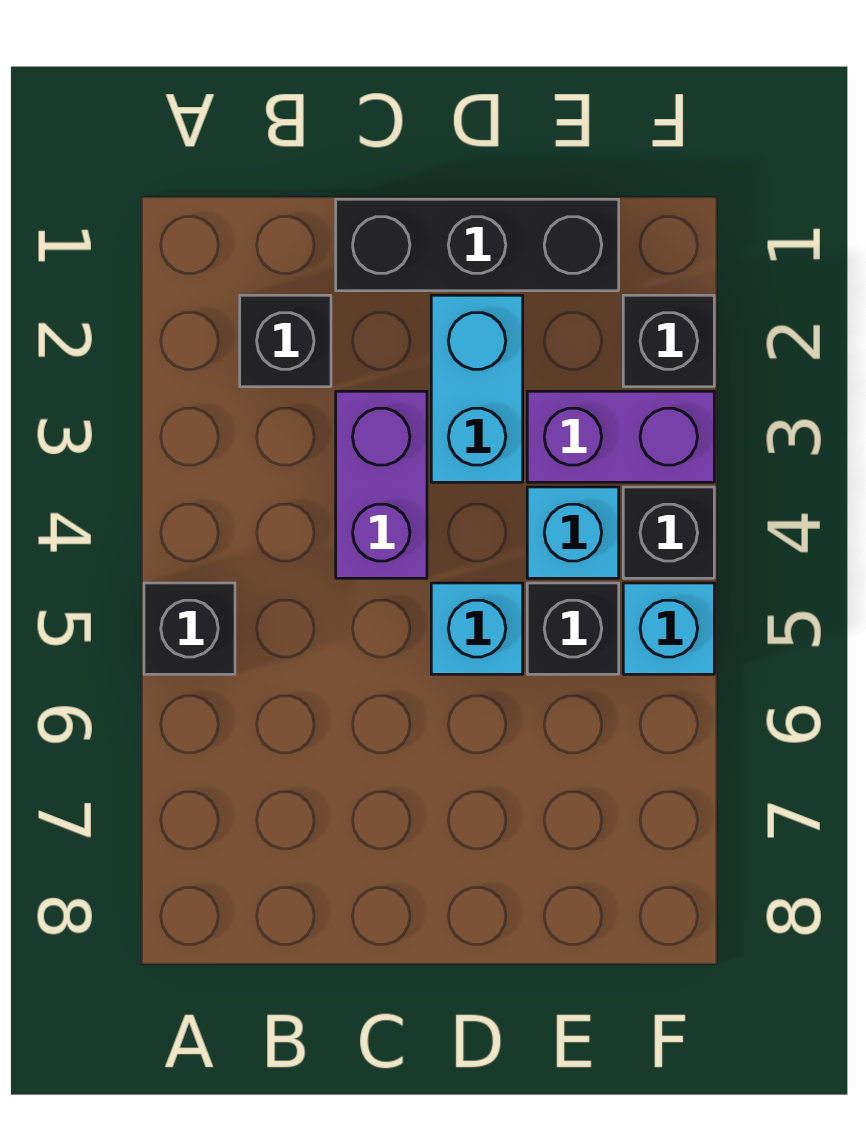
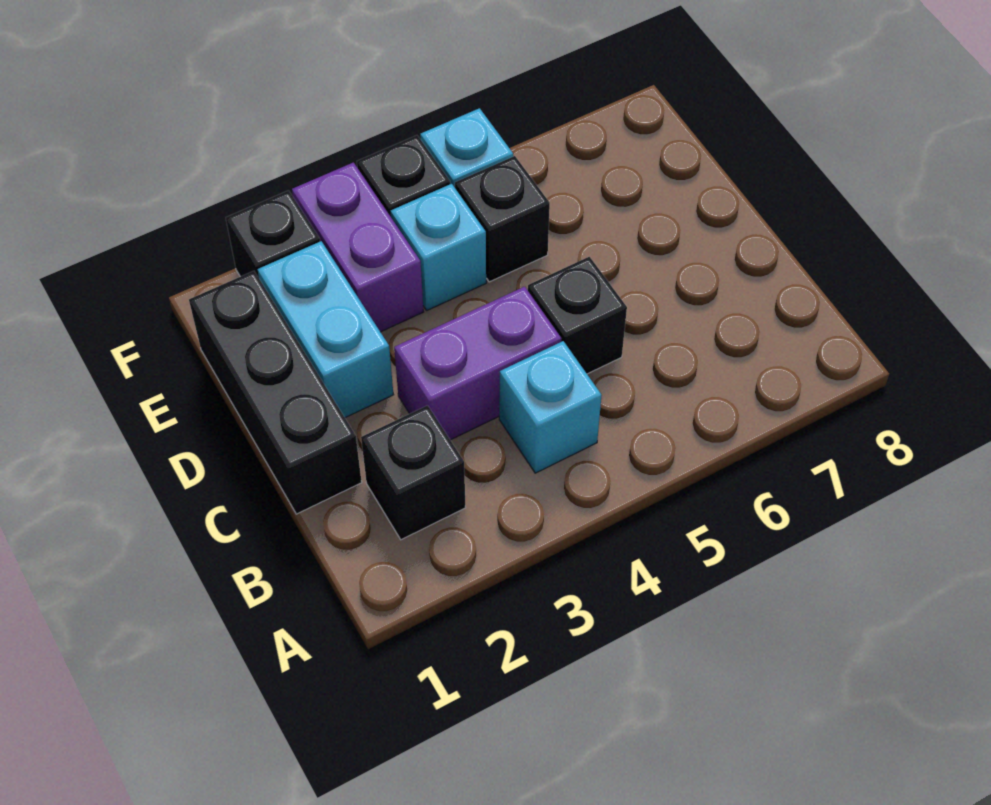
black brick A5 level 1 -> black brick C5 level 1
cyan brick D2:D3 level 1 -> cyan brick D2:E2 level 1
cyan brick D5 level 1 -> cyan brick B4 level 1

